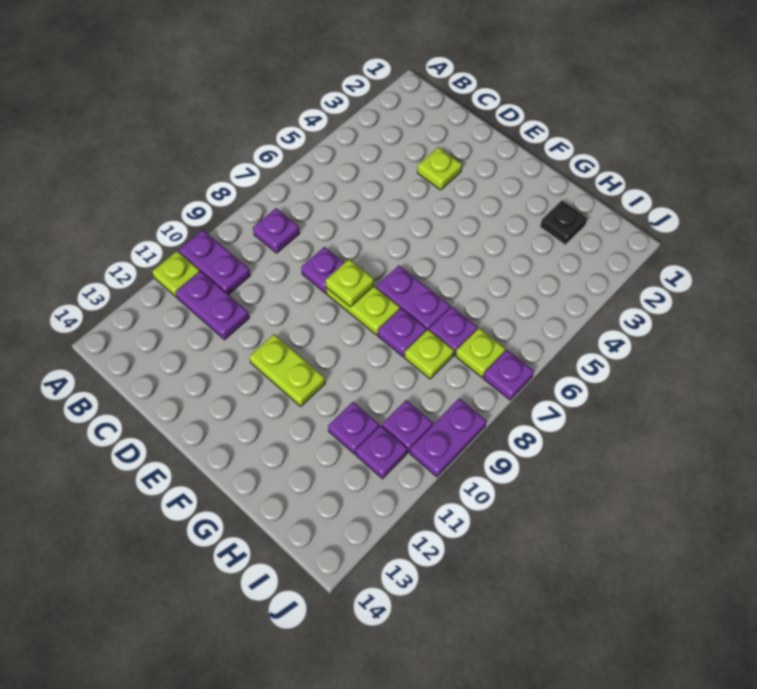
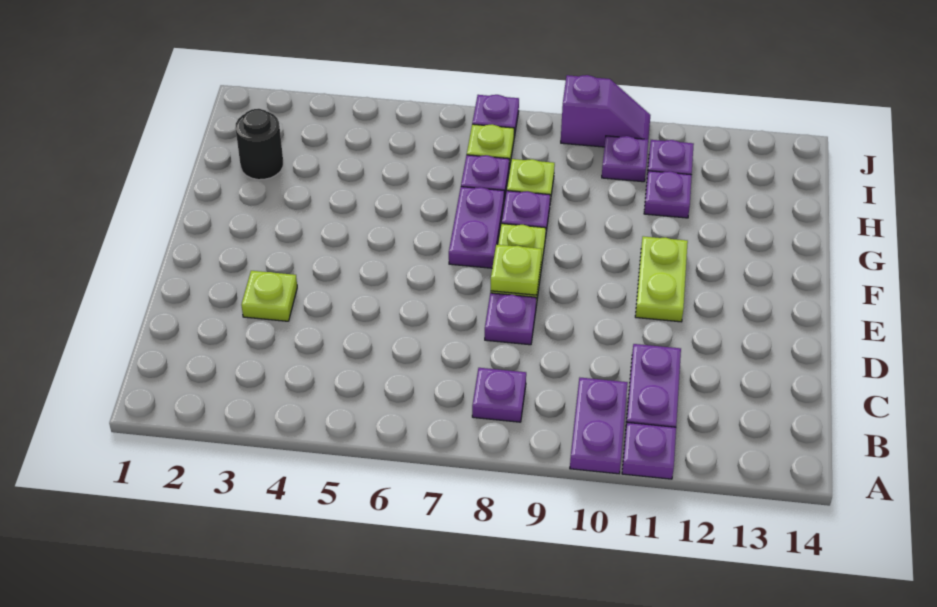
lime plate A11 level 1 -> purple plate A11 level 1
black plate H2 level 1 -> black round brick H2 level 1
purple plate J9:J10 level 1 -> purple slope J9:J10 level 1 top 9

